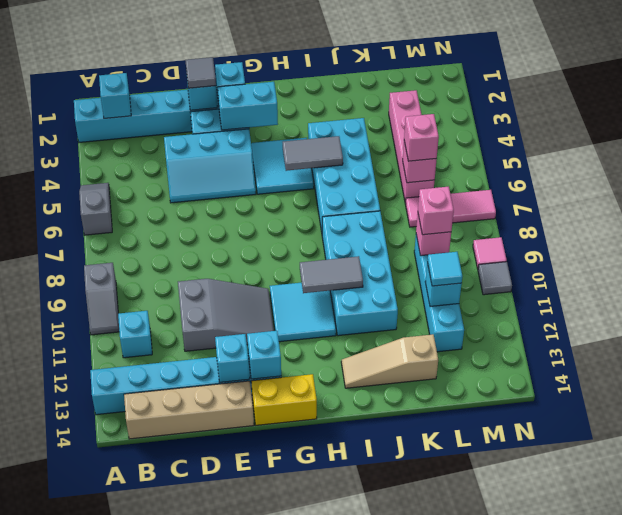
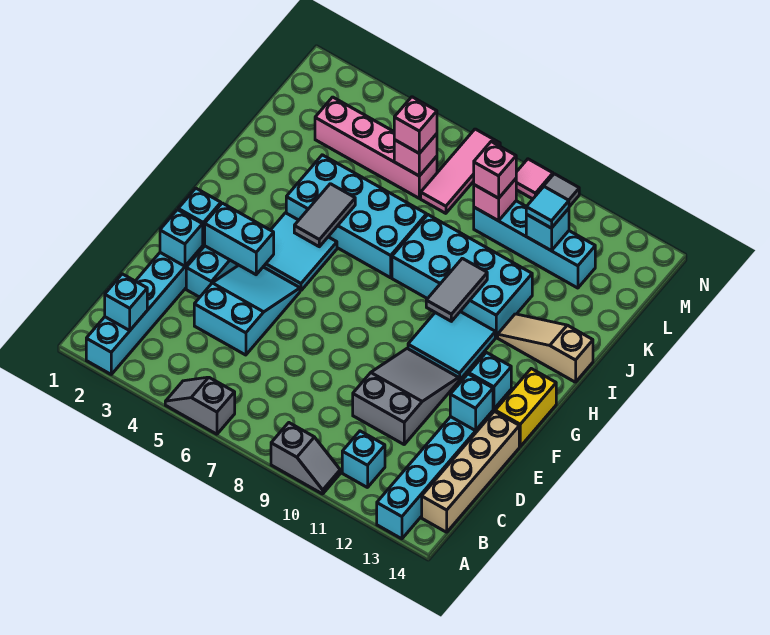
cyan slope D4:F5 level 1 top 4 -> cyan slope D4:F5 level 1 top D
grey tile E2 level 3 -> none
cyan brick F3:G3 level 2 -> cyan brick F3:F4 level 2
tan slope I13:K13 level 1 top K -> tan slope I12:I14 level 1 top 14

